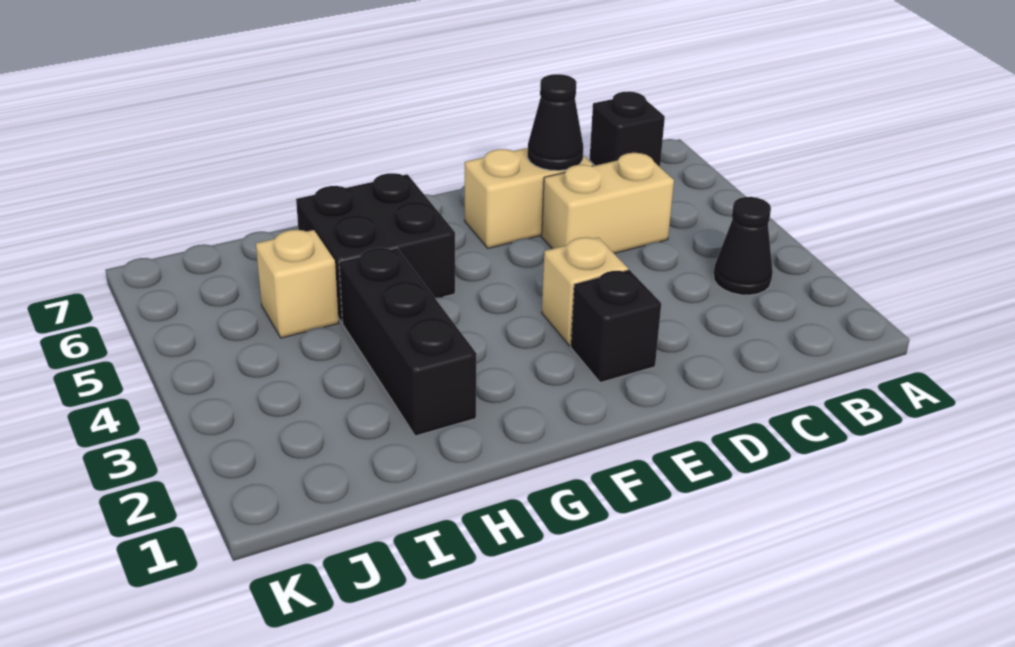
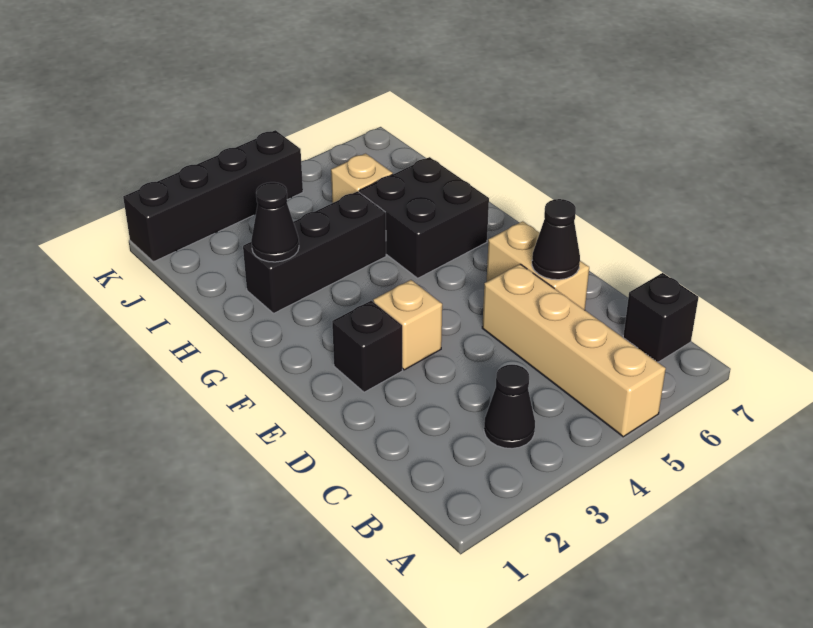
tan brick C5:D5 level 1 -> tan brick A5:D5 level 1
none -> black cone H2 level 2
none -> black brick K1:K4 level 1

